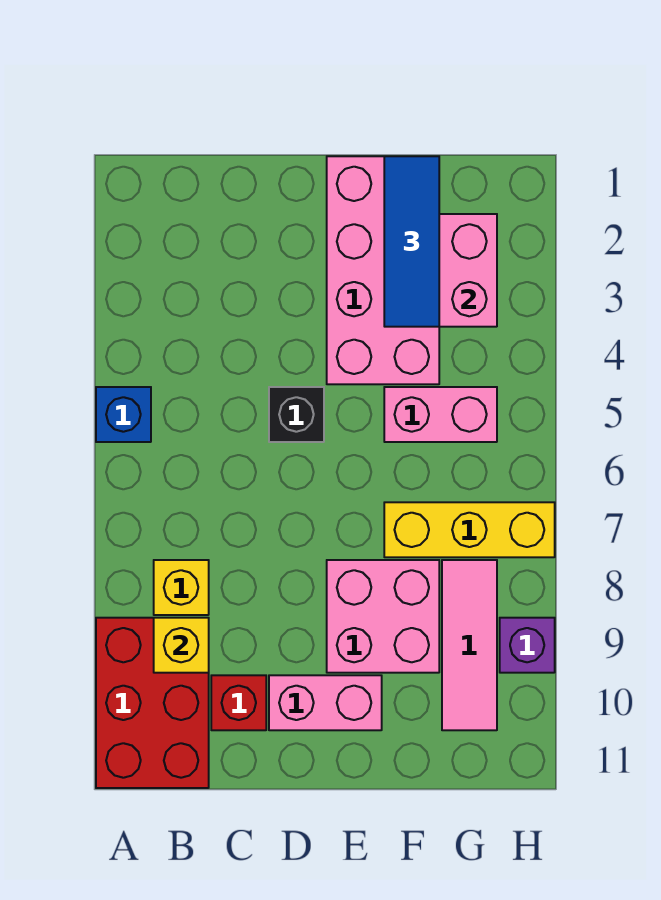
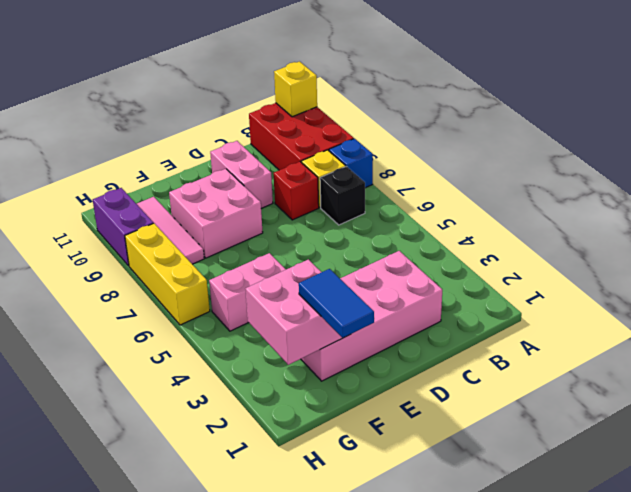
blue brick A5 level 1 -> blue brick A8 level 1
yellow brick B9 level 2 -> yellow brick A11 level 2
red brick C10 level 1 -> red brick C8 level 1
black brick D5 level 1 -> black brick B7 level 1
pink brick D10:E10 level 1 -> pink brick D9:D10 level 1
pink brick E1:F4 level 1 -> pink brick C2:F3 level 1
blue tile F1:F3 level 3 -> blue tile F1:F2 level 3
yellow brick F7:H7 level 1 -> yellow brick H6:H8 level 1
purple brick H9 level 1 -> purple brick H9:H10 level 1

